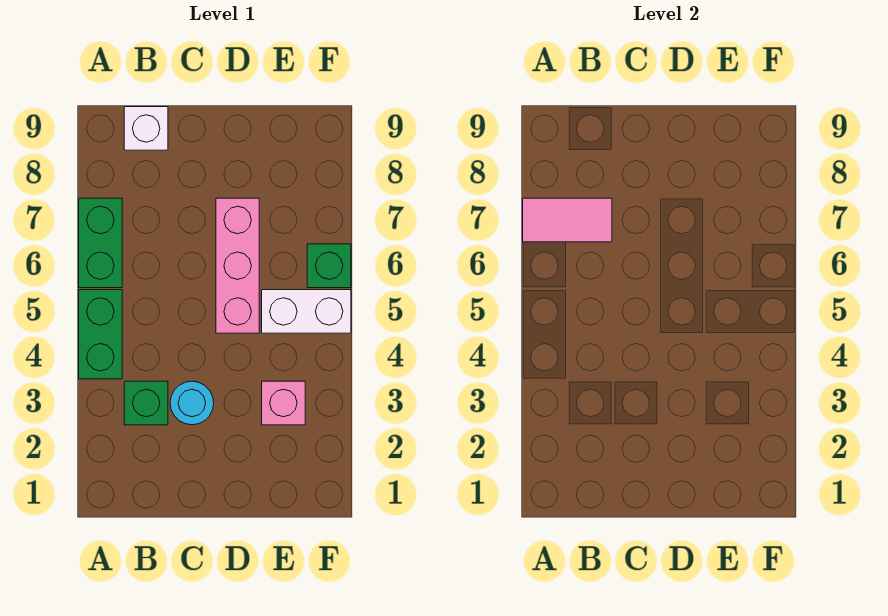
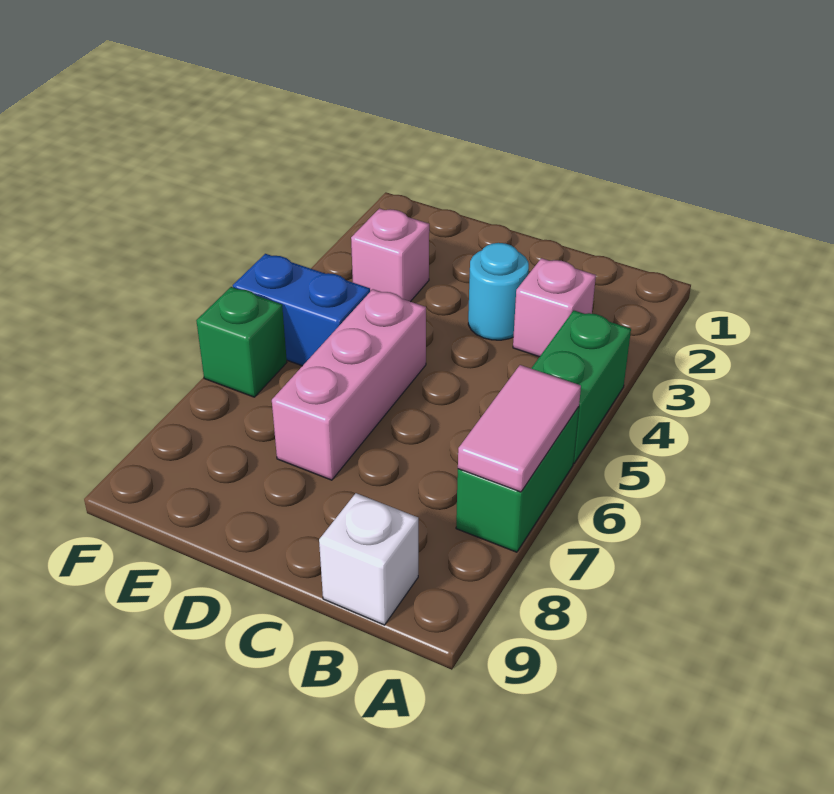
pink tile A7:B7 level 2 -> pink tile A6:A7 level 2
green brick B3 level 1 -> pink brick B3 level 1
white brick E5:F5 level 1 -> blue brick E5:F5 level 1

